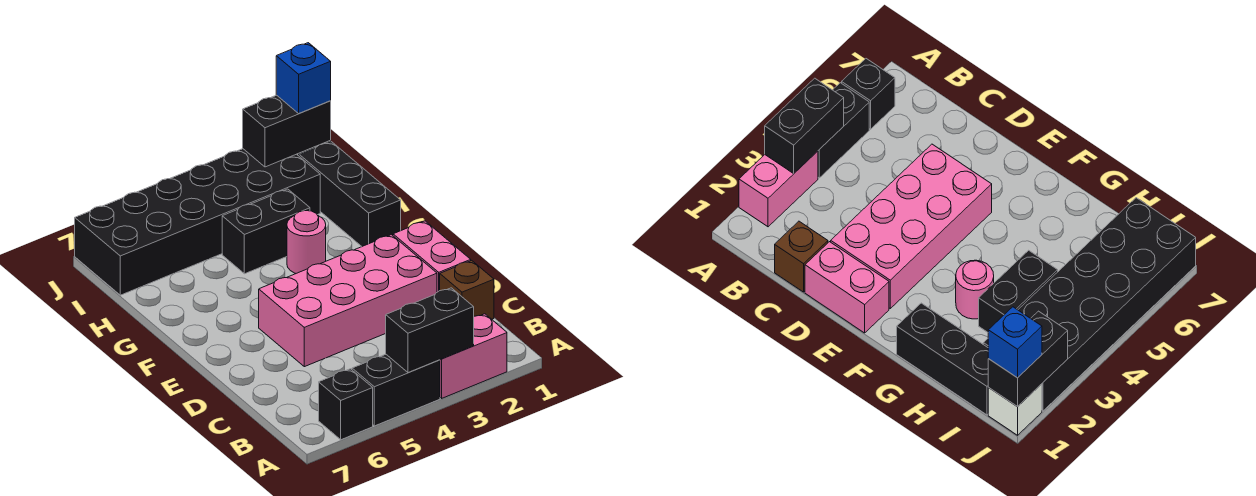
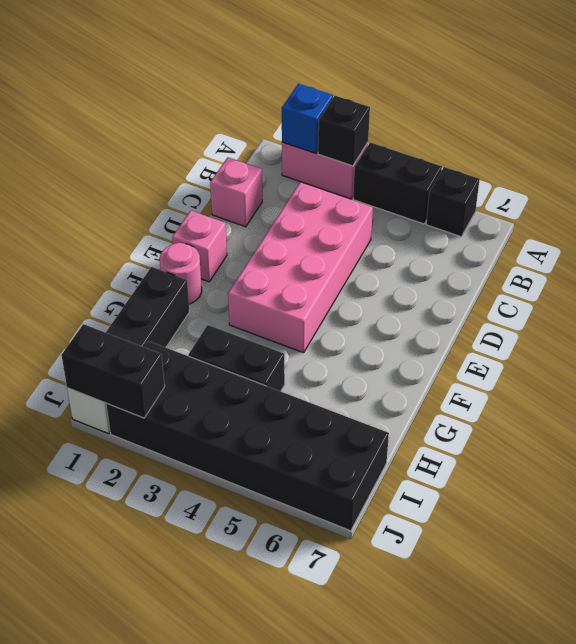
black brick A3:A4 level 2 -> black brick A3 level 2
brown brick C1 level 1 -> pink brick C1 level 1
pink brick D1:E1 level 1 -> pink brick E1 level 1
pink brick D2:E5 level 1 -> pink brick C3:F4 level 1
pink round brick G3 level 1 -> pink round brick F1 level 1
blue brick J1 level 3 -> blue brick A2 level 2

